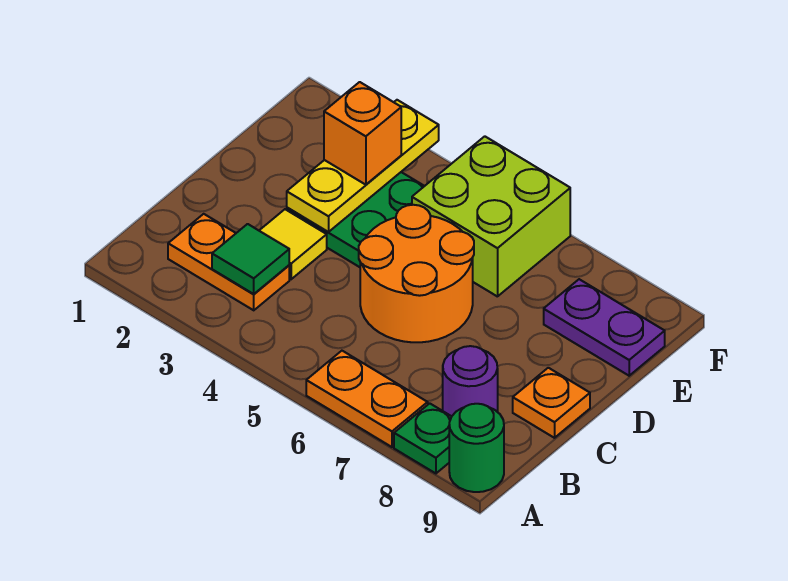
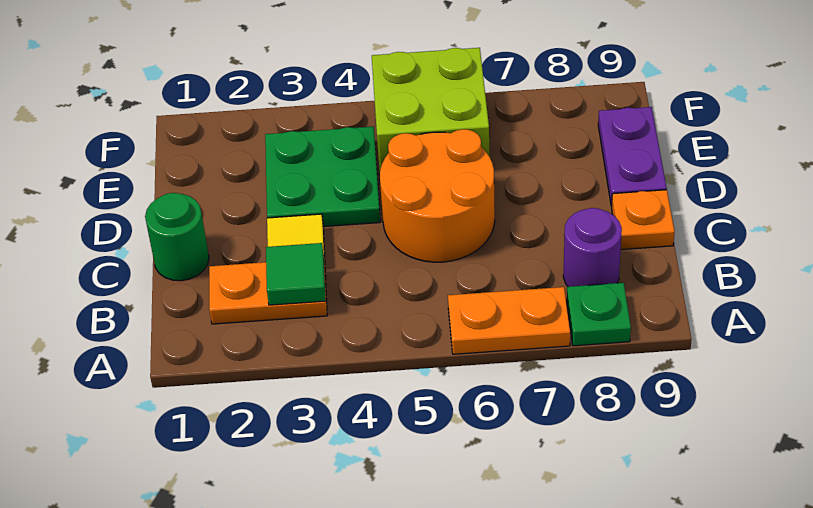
green round brick A9 level 1 -> green round brick C1 level 1
yellow plate D3:F3 level 2 -> none
orange brick E3 level 3 -> none
purple plate E8:E9 level 1 -> purple plate D9:E9 level 1

